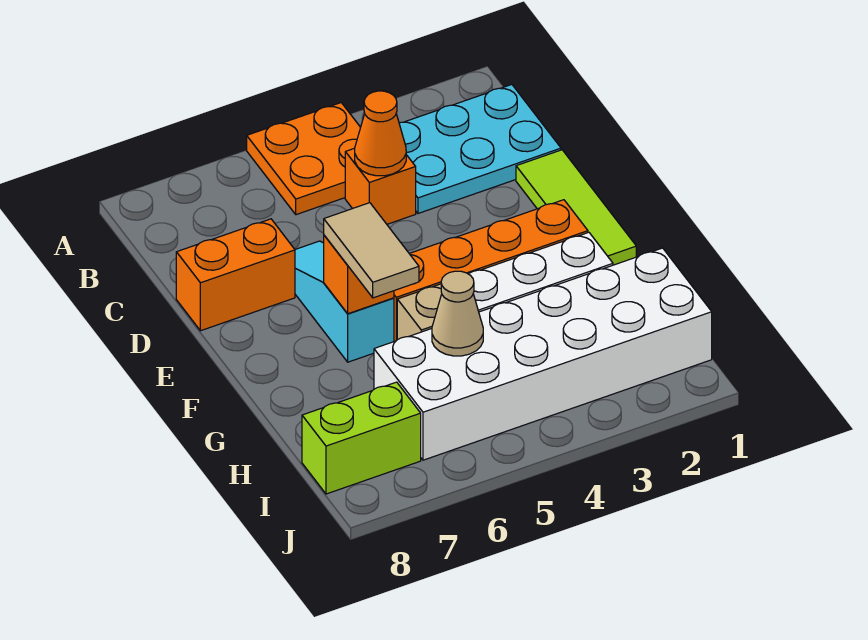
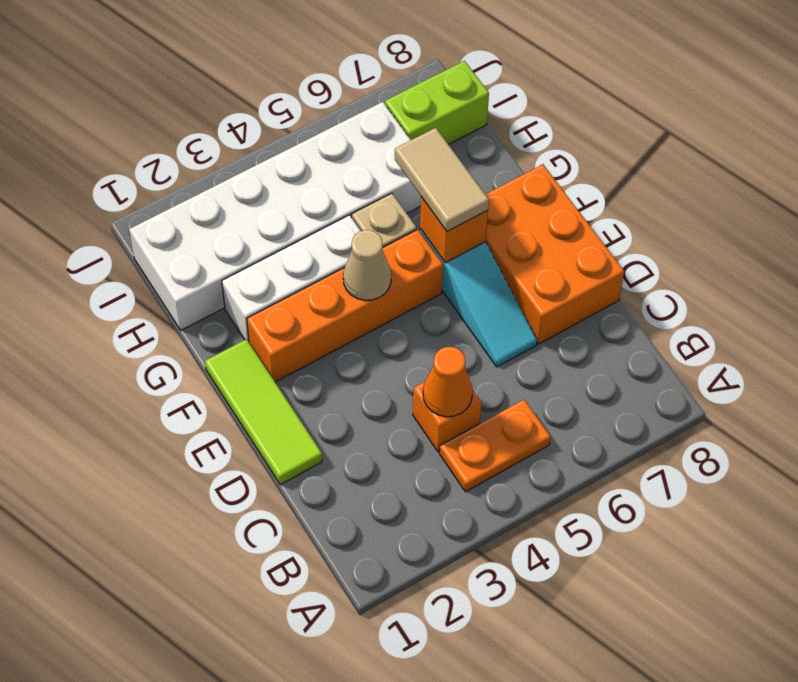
orange plate A4:B5 level 1 -> orange plate B4:B5 level 1
cyan plate B1:C3 level 1 -> none
orange brick D7:D8 level 1 -> orange brick D7:F8 level 1
tan cone H5 level 2 -> tan cone F4 level 2

